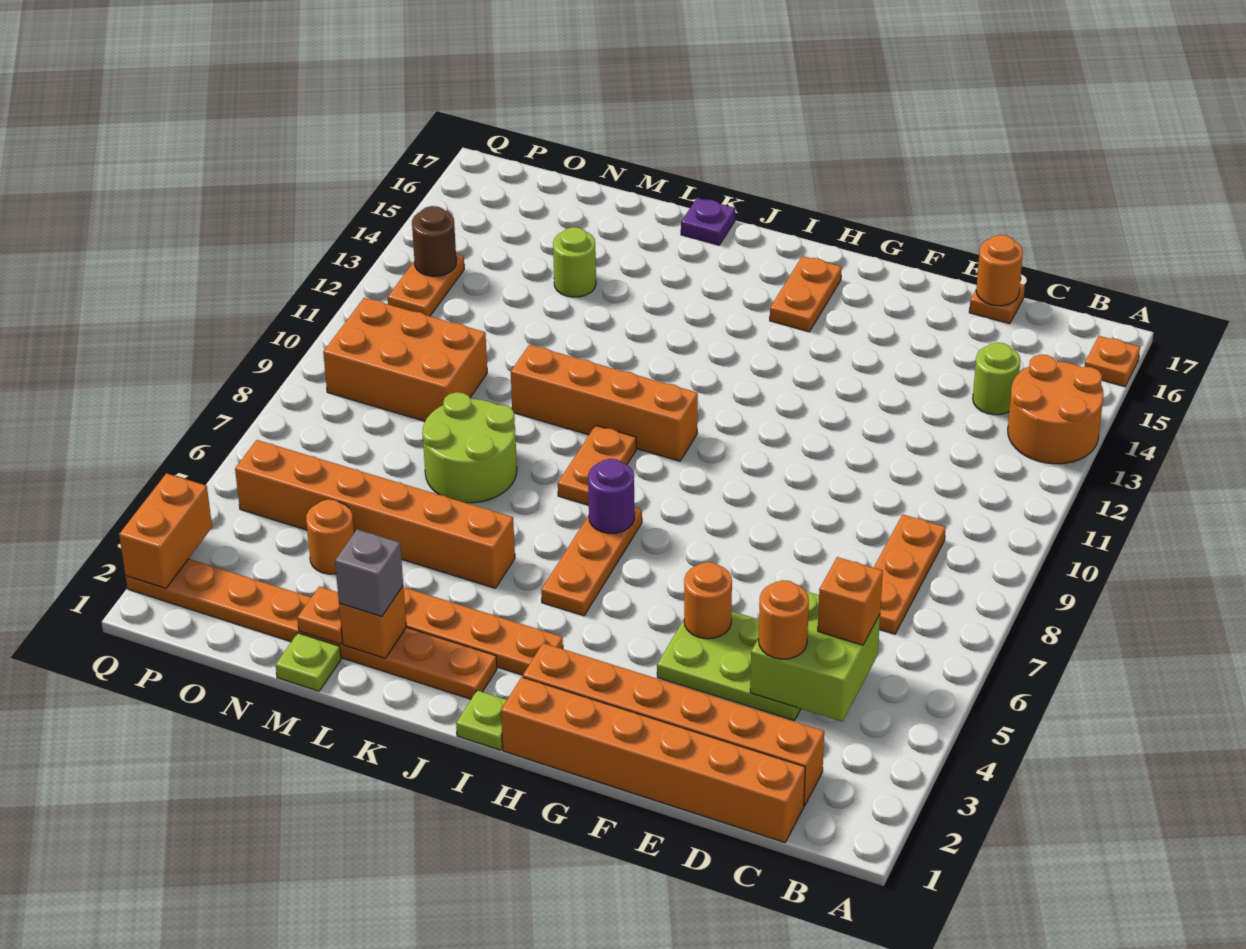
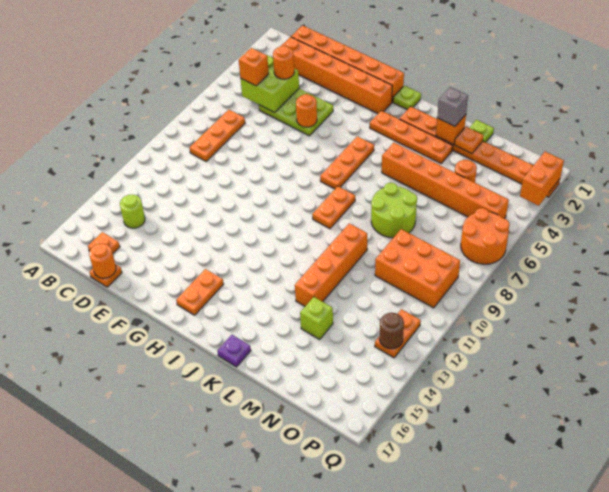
orange round brick A13:B14 level 1 -> orange round brick P6:Q7 level 1
orange plate A16 level 1 -> orange plate C16 level 1
purple round brick I7 level 2 -> none
orange brick I10:L10 level 1 -> orange brick L10:L13 level 1
lime round brick M14 level 1 -> lime brick M14 level 1

